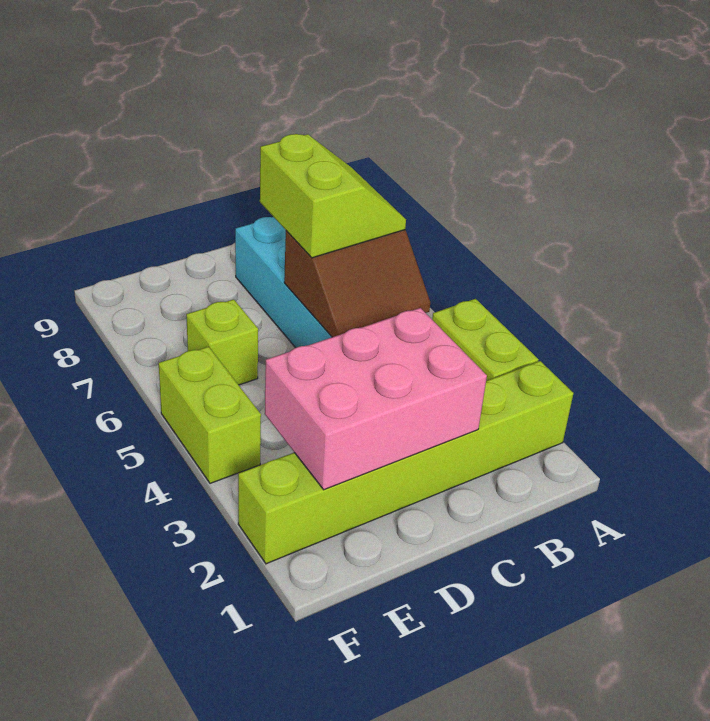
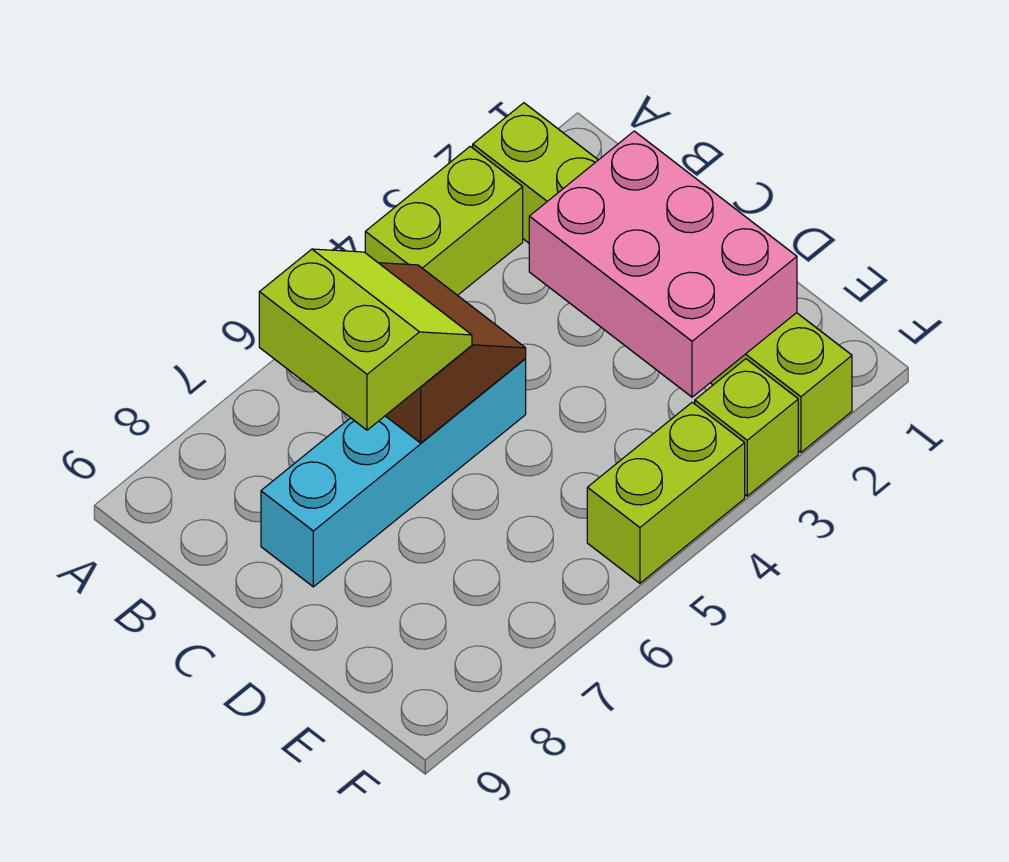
lime slope B6:C7 level 3 top C -> lime slope B6:C7 level 3 top 7
lime brick E6 level 1 -> lime brick F3 level 1

